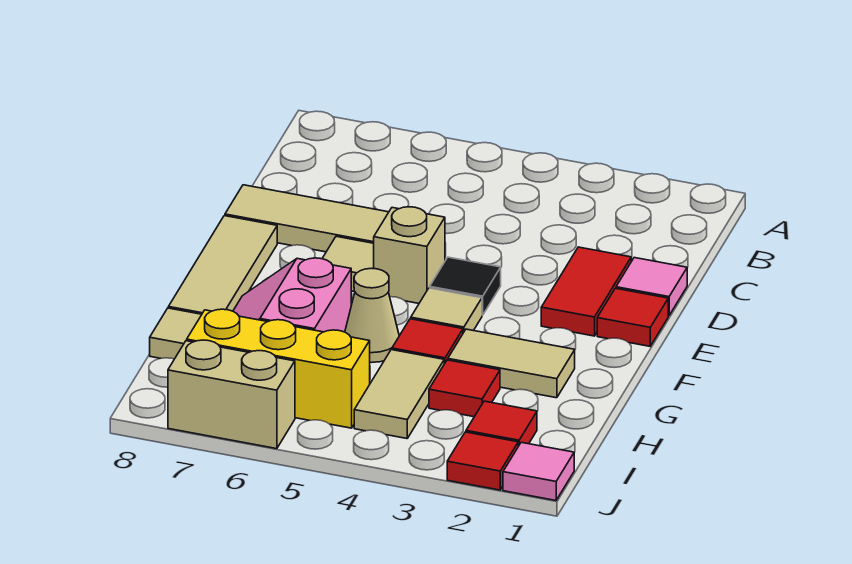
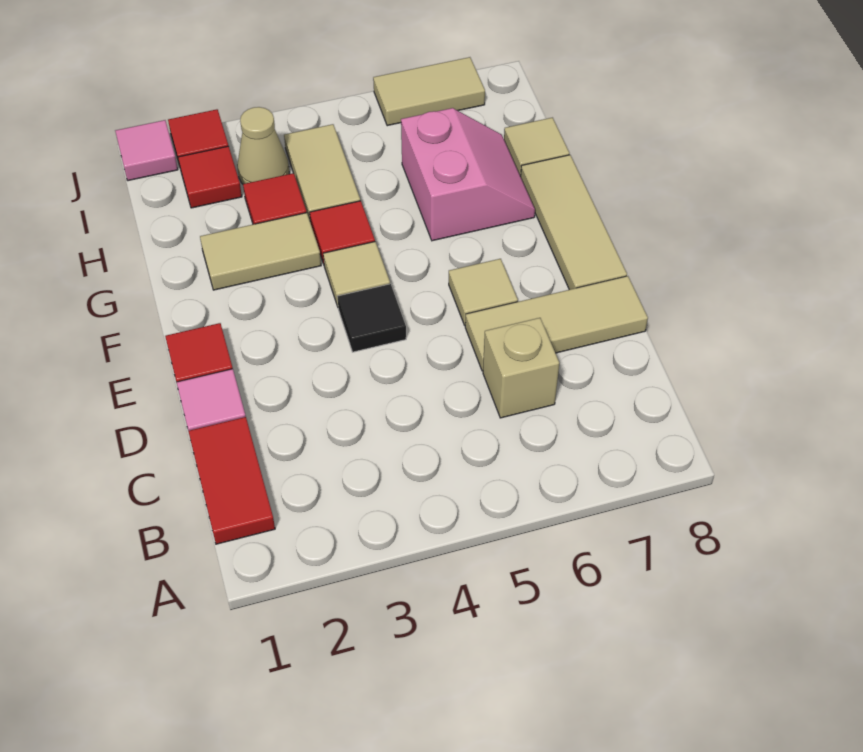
red tile D2:E2 level 1 -> red tile B1:C1 level 1
tan brick E5 level 1 -> tan brick C6 level 1
tan cone G5 level 1 -> tan cone I3 level 1
yellow brick I5:I7 level 1 -> none
tan brick J6:J7 level 1 -> tan tile J6:J7 level 1

